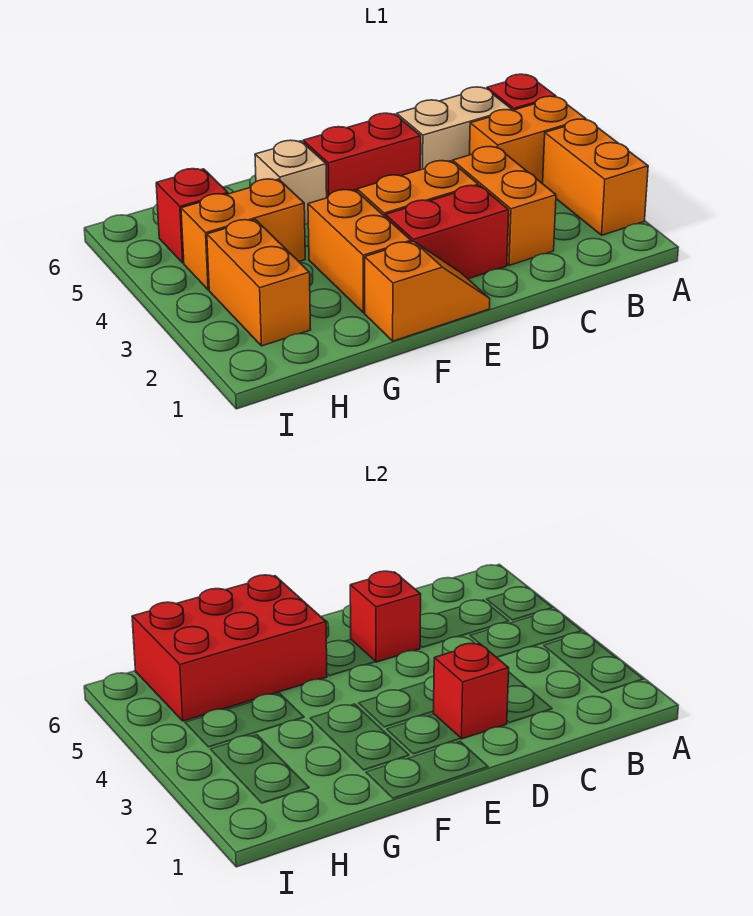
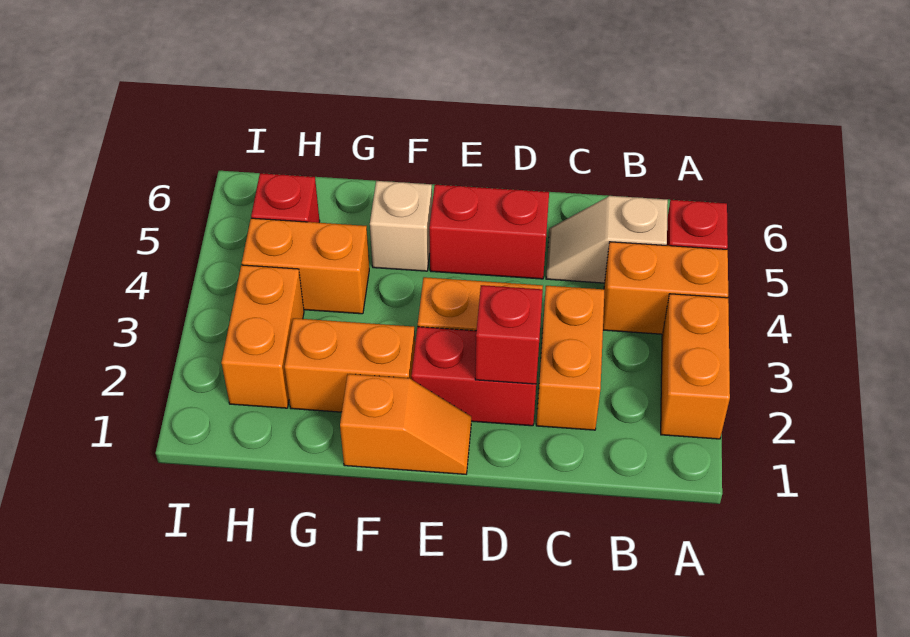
tan brick B5:C5 level 1 -> tan slope B5:C5 level 1 top B
red brick D5 level 2 -> none
orange brick F2:F3 level 1 -> orange brick F2:G2 level 1
red brick F5:H6 level 2 -> none

